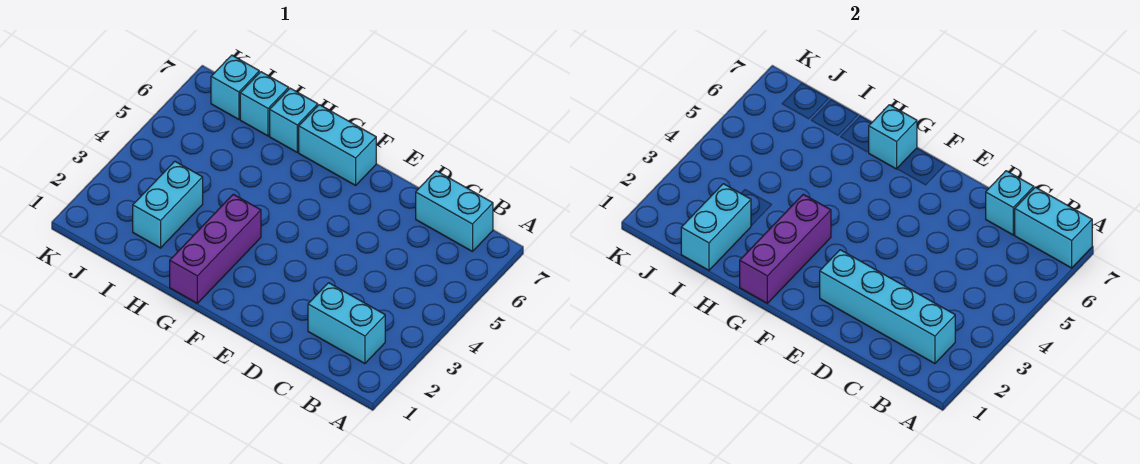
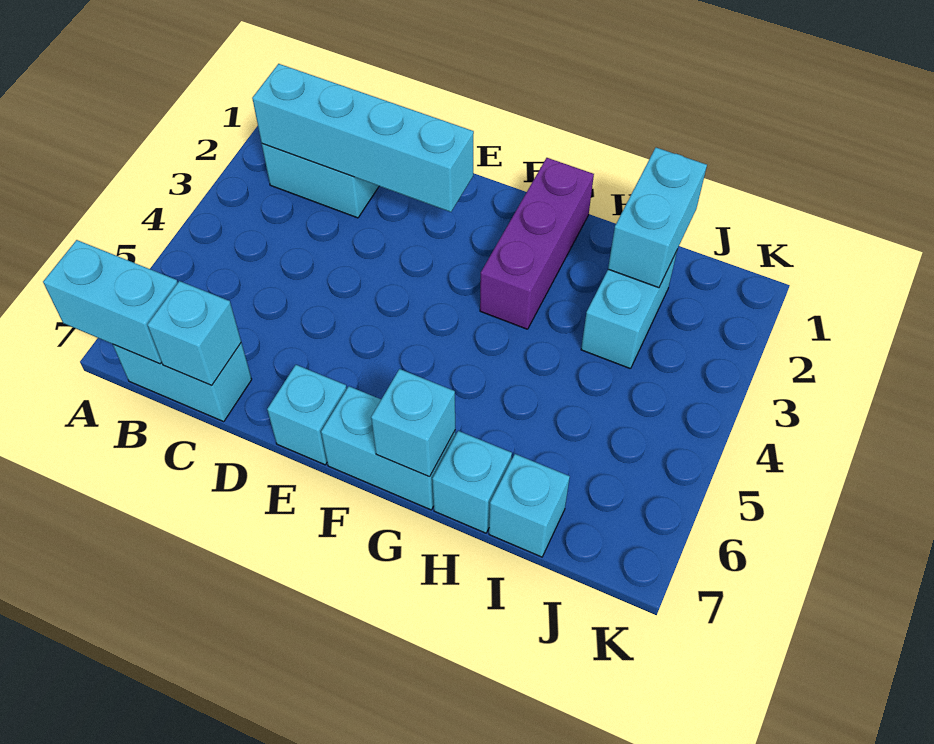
purple brick G1:G3 level 2 -> none
cyan brick J7 level 1 -> cyan brick E7 level 1

